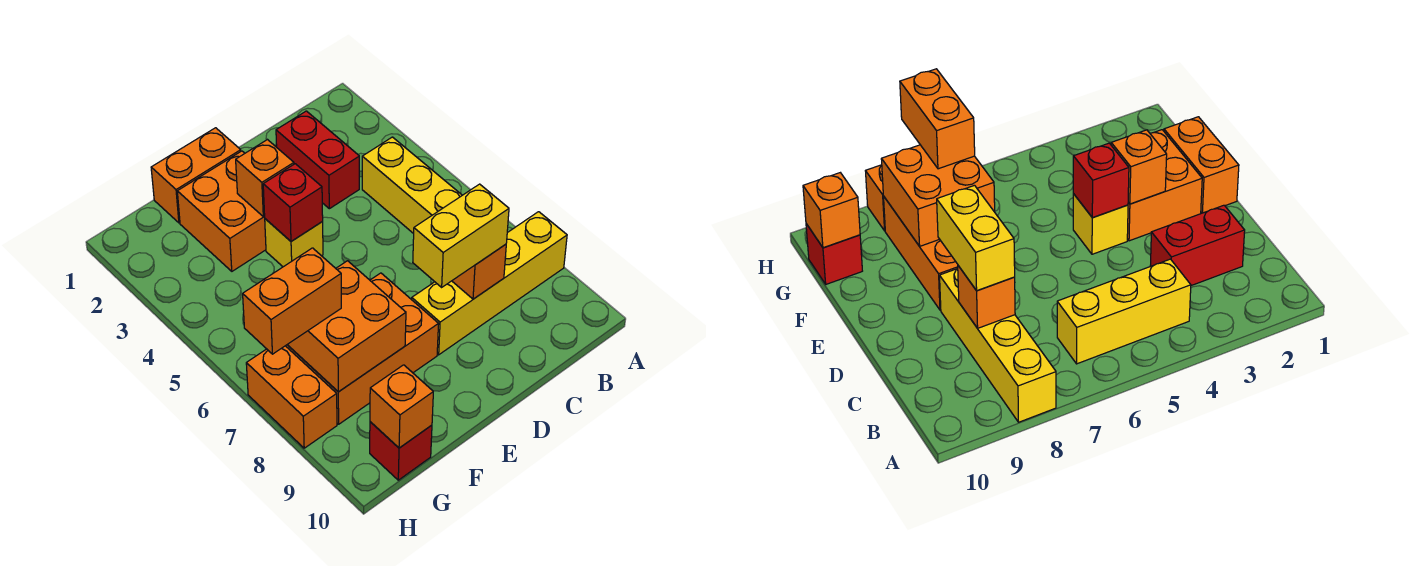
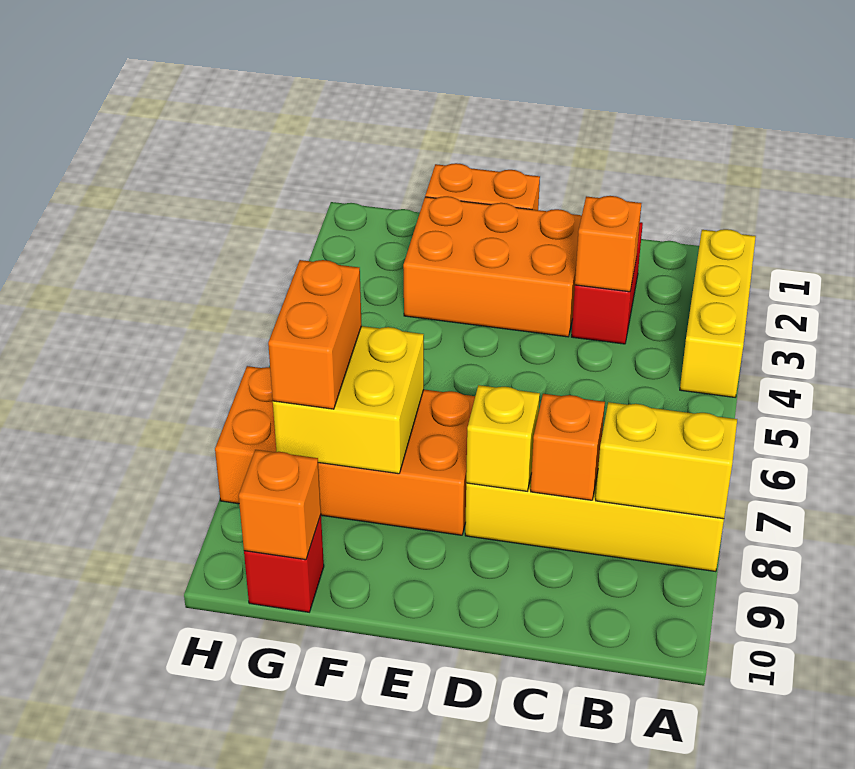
yellow brick B4:B6 level 1 -> yellow brick A2:A4 level 1
yellow brick C8:D8 level 3 -> yellow brick A8:B8 level 2
orange brick E2:F3 level 1 -> orange brick D2:F3 level 1
orange brick E3 level 2 -> orange brick C3 level 2
yellow brick E4 level 1 -> yellow brick D8 level 2
red brick E4 level 2 -> none
orange brick F7:G8 level 2 -> yellow brick F7:G8 level 2
orange brick G7:H7 level 3 -> orange brick G7:G8 level 3

